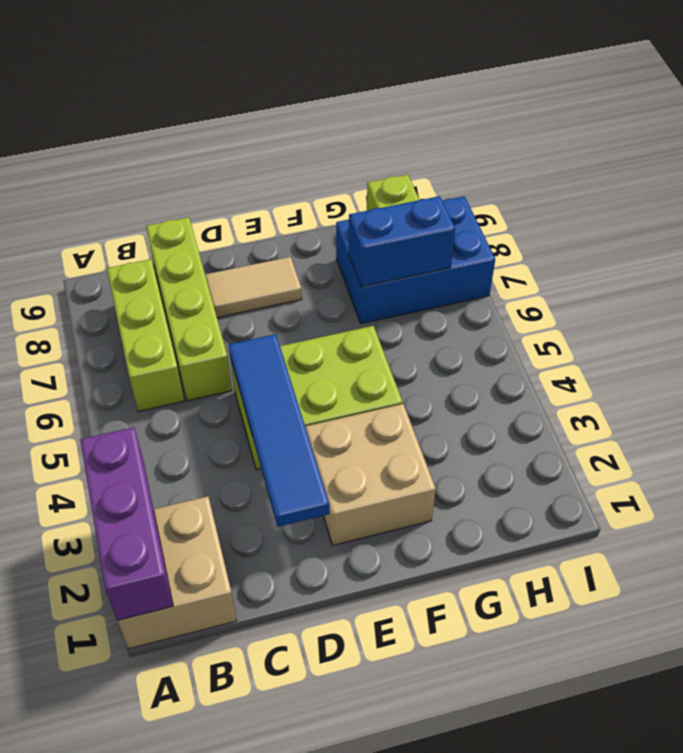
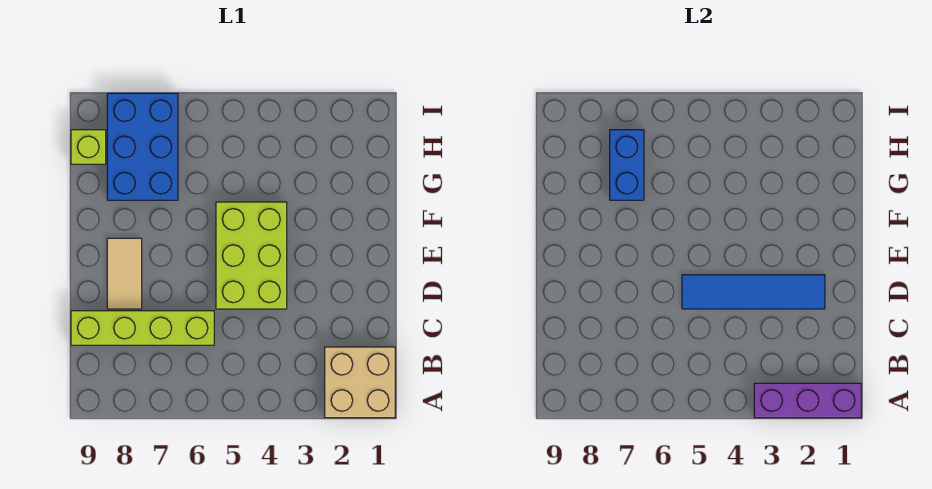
lime brick B6:B8 level 1 -> none
tan brick E2:F3 level 1 -> none

